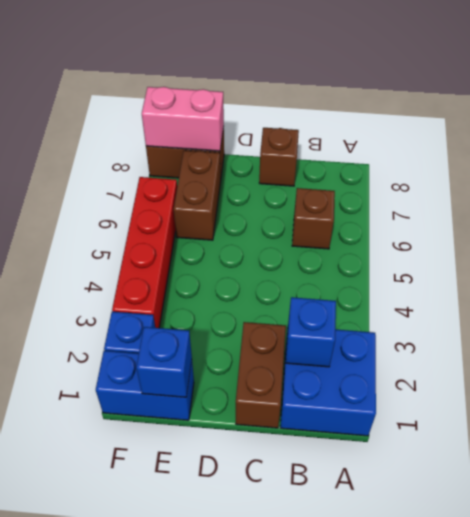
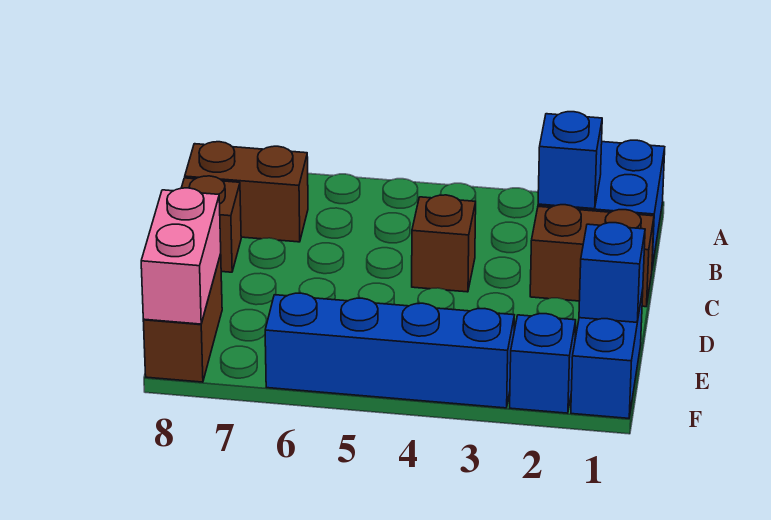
brown brick B6 level 1 -> brown brick C4 level 1
brown brick E6:E7 level 1 -> brown brick B7:B8 level 1
red brick F3:F6 level 1 -> blue brick F3:F6 level 1

